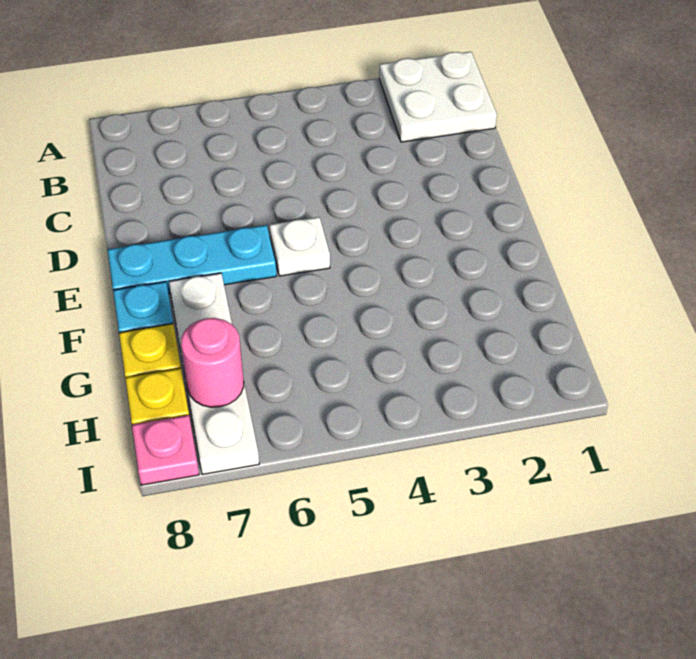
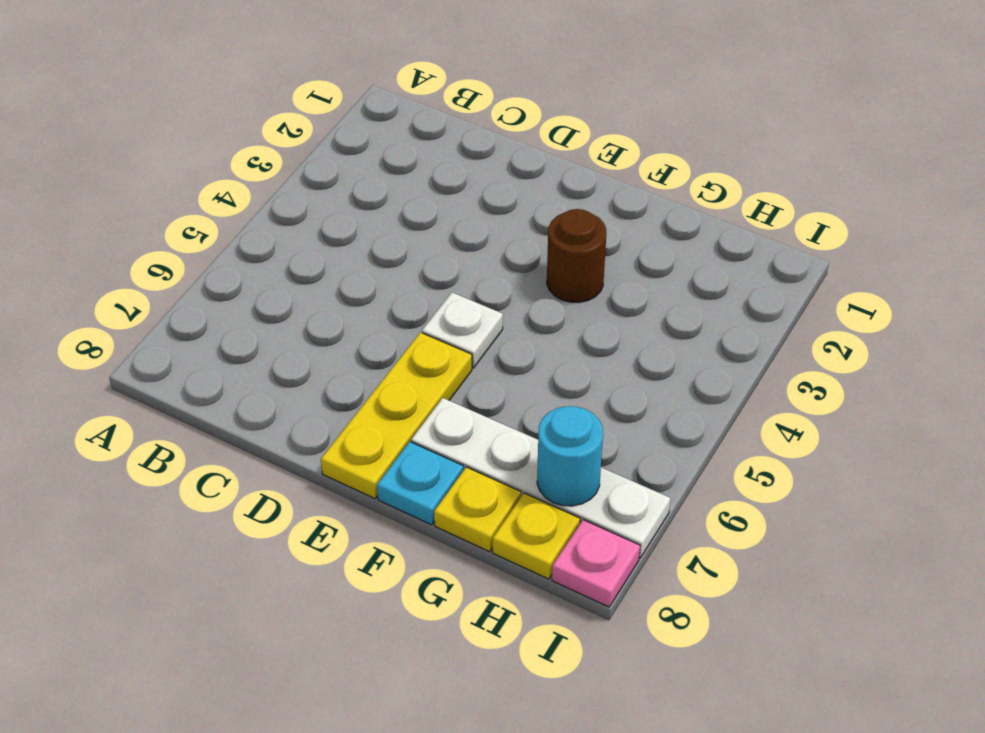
white plate A1:B2 level 1 -> none
cyan plate E6:E8 level 1 -> yellow plate E6:E8 level 1
none -> brown round brick F3 level 1
pink round brick H7 level 2 -> cyan round brick H7 level 2

